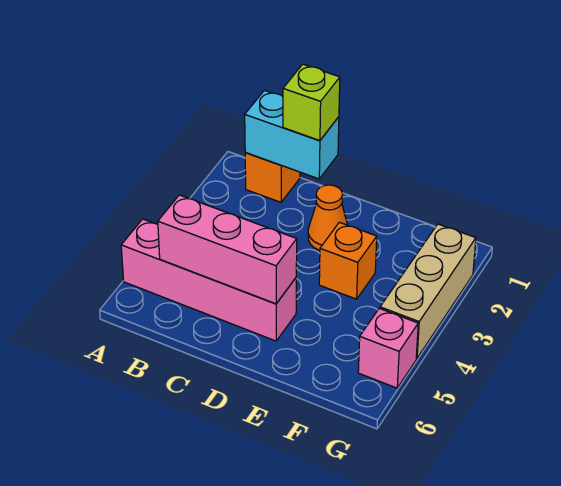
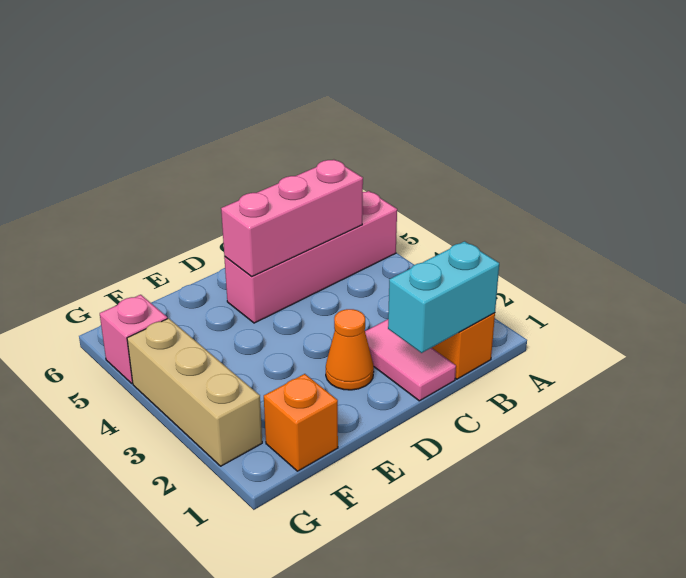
none -> pink tile C1:C2 level 1
lime brick C1 level 3 -> none
orange brick E3 level 1 -> orange brick F1 level 1

